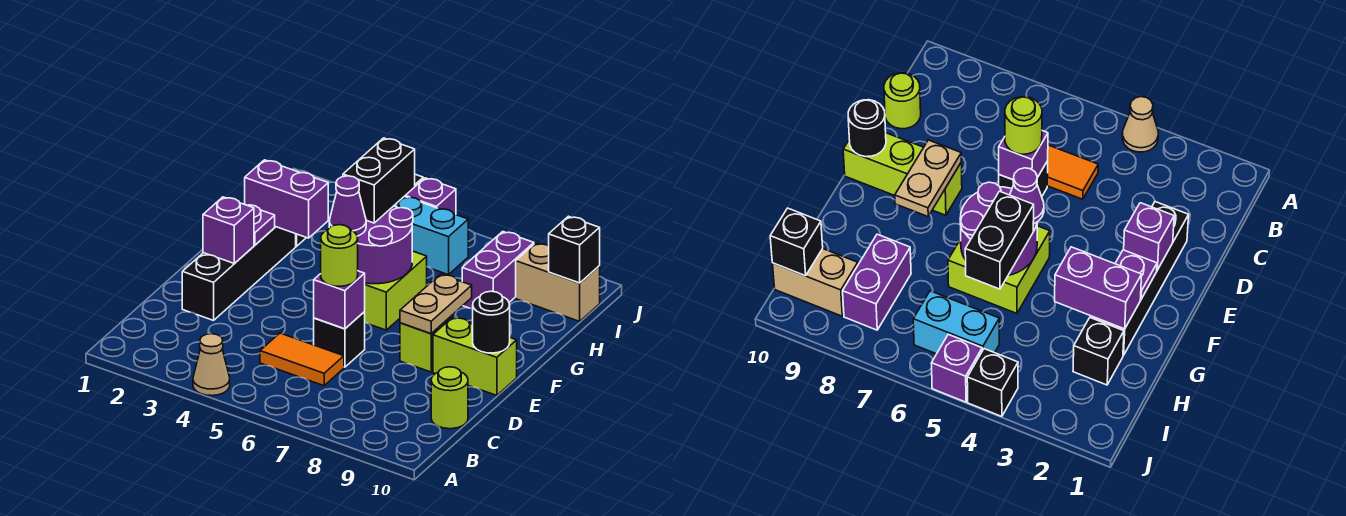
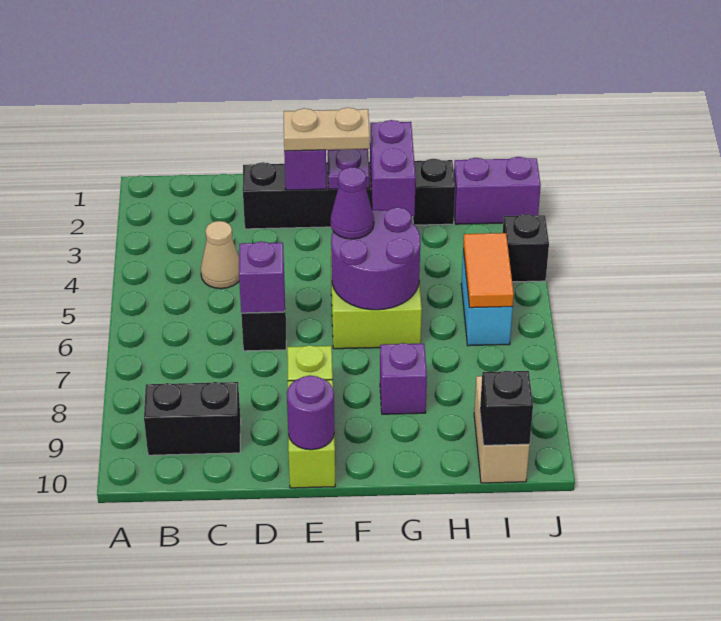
tan cone A4 level 1 -> tan cone C4 level 1
orange tile C5:C6 level 1 -> orange tile I5:I6 level 2
lime round brick C10 level 1 -> none
lime round brick D6 level 3 -> none
tan plate E8:F8 level 2 -> tan plate E2:F2 level 3
black round brick E10 level 2 -> purple round brick E10 level 2
black brick G5:H5 level 3 -> black brick B9:C9 level 1
purple brick H8:I8 level 1 -> purple brick I2:J2 level 1
purple brick J5 level 1 -> purple brick G8 level 1

